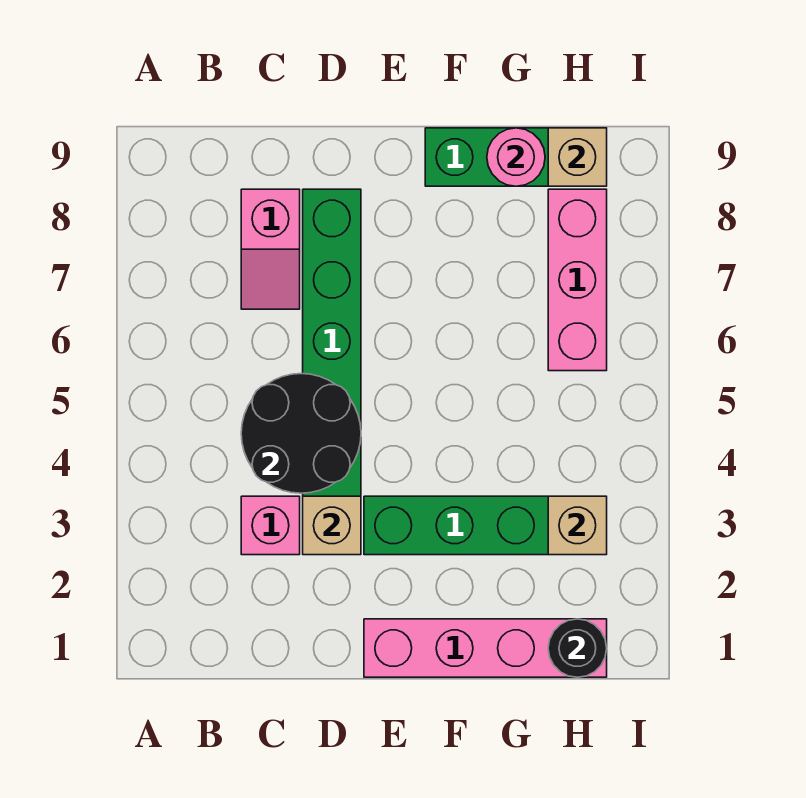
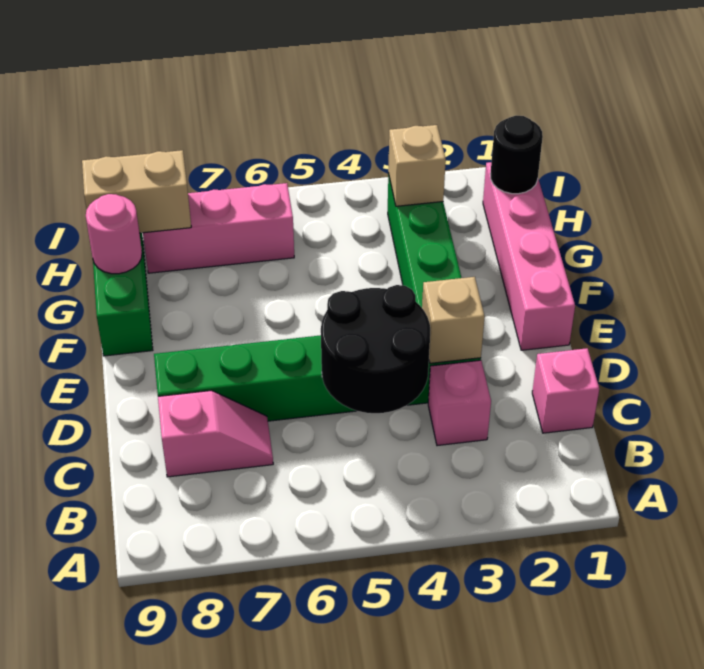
none -> pink brick C1 level 1
tan brick H9 level 2 -> tan brick H8:H9 level 2

